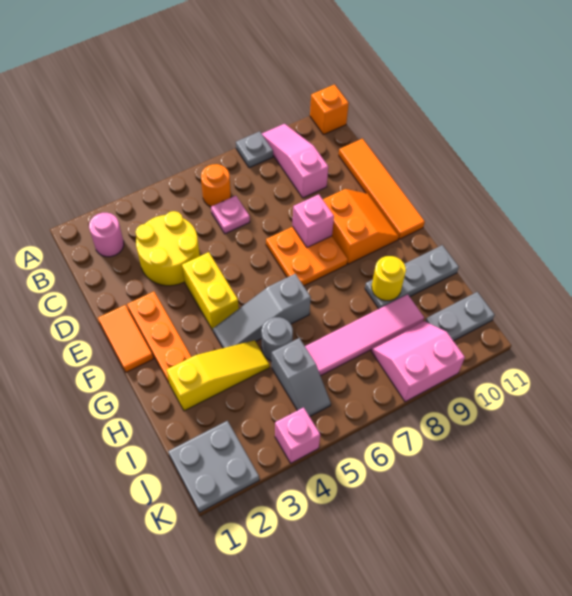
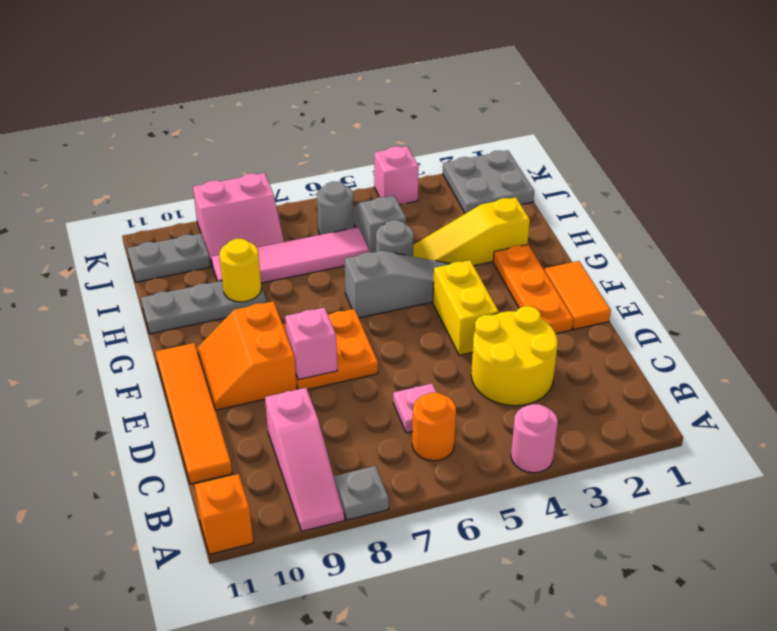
pink round brick B2 level 1 -> pink round brick A4 level 1
none -> grey round brick J6 level 1

